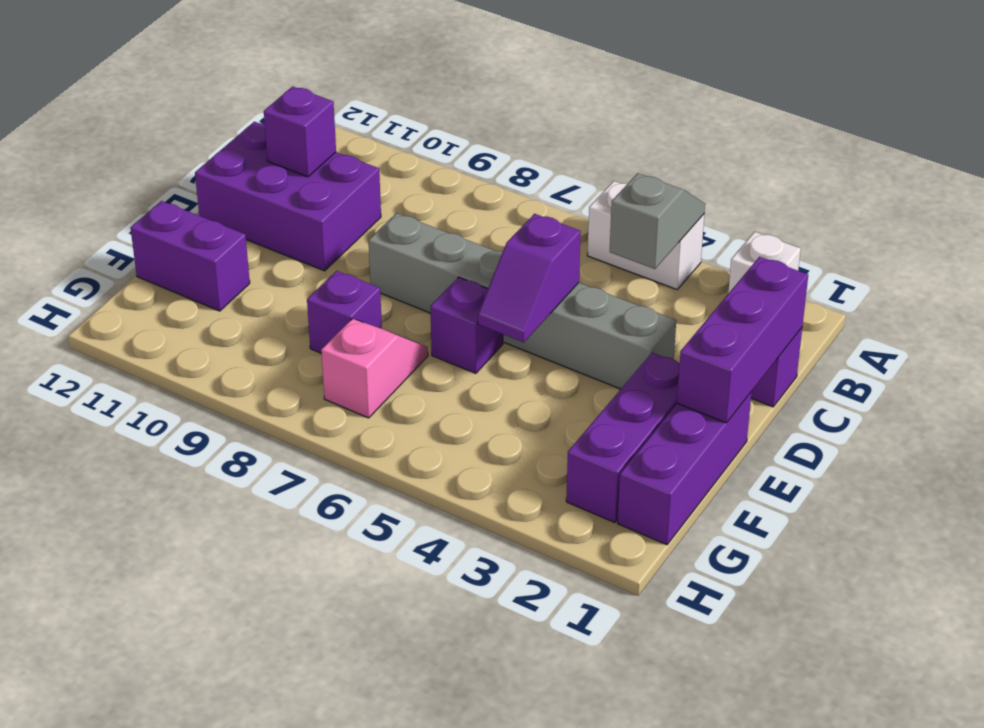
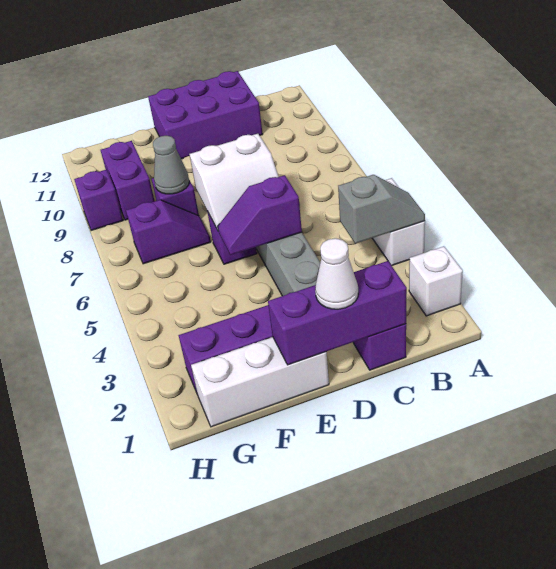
purple brick C10:D12 level 1 -> purple brick C11:E12 level 1
purple brick C11 level 2 -> purple brick H9 level 1
none -> white cone D1 level 3
none -> white slope D6:E7 level 2 top 7
purple brick E1:G1 level 1 -> white brick E1:G1 level 1
pink slope F7:G7 level 1 top G -> purple slope F7:G7 level 1 top G
none -> grey cone F8 level 2
purple brick F11:F12 level 1 -> purple brick G9:G10 level 1

